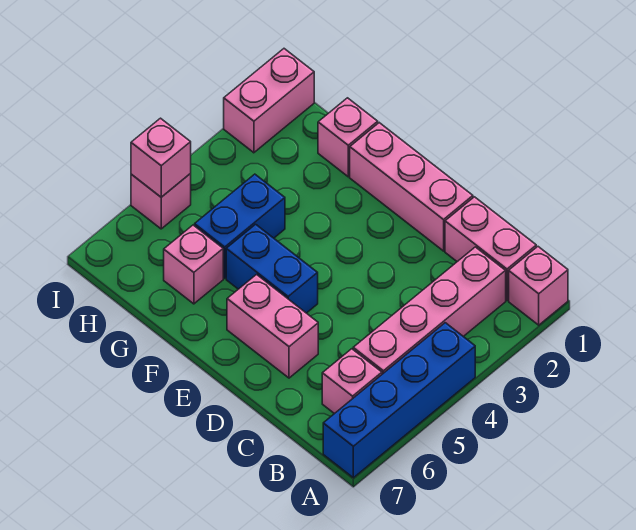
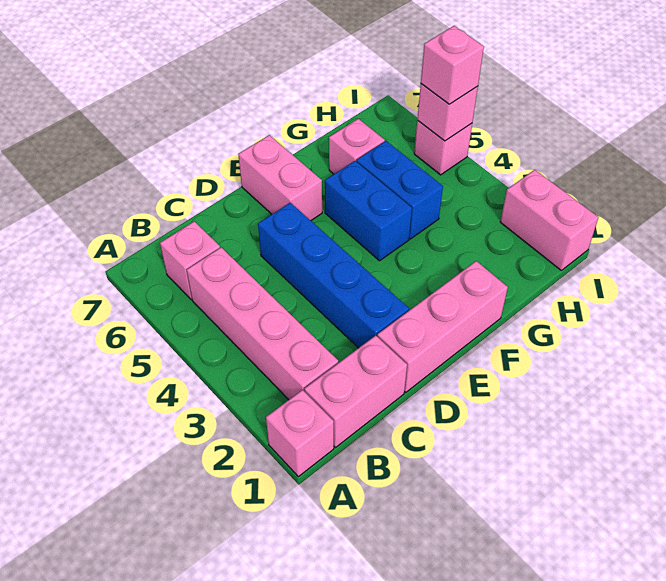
blue brick A4:A7 level 1 -> blue brick D2:D5 level 1
pink brick D6:E6 level 1 -> pink brick E6:E7 level 1
blue brick E5:F5 level 1 -> blue brick F4:F5 level 1
pink brick G1 level 1 -> pink brick I5 level 3

